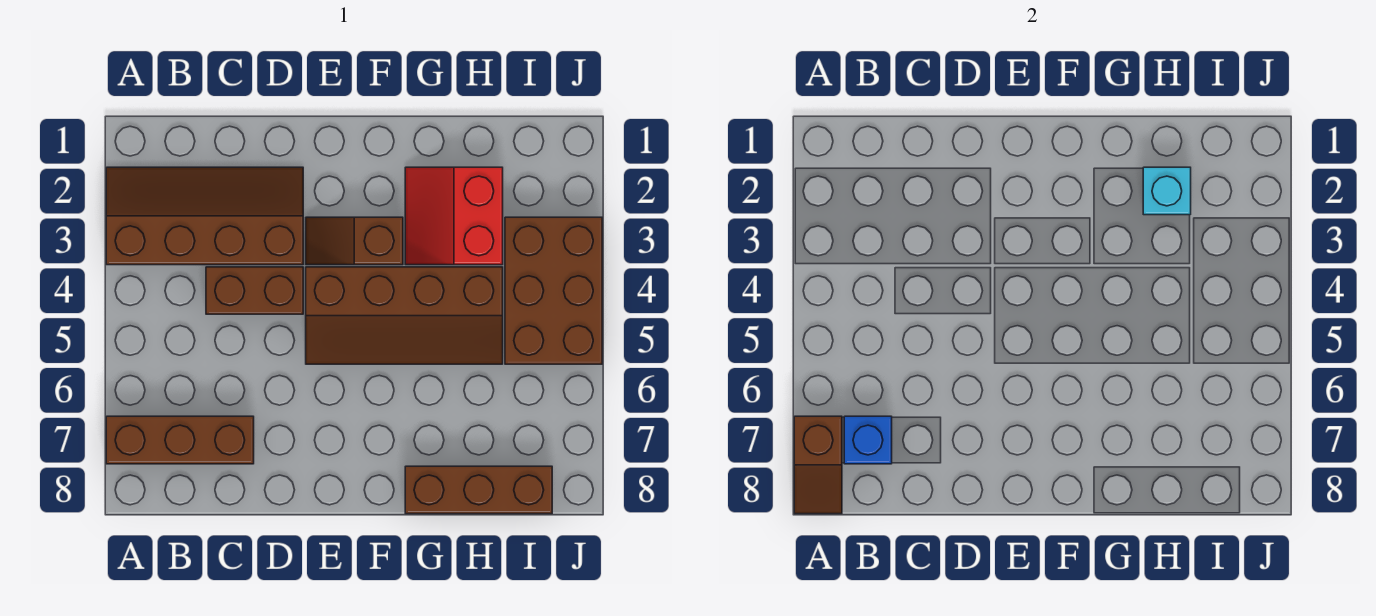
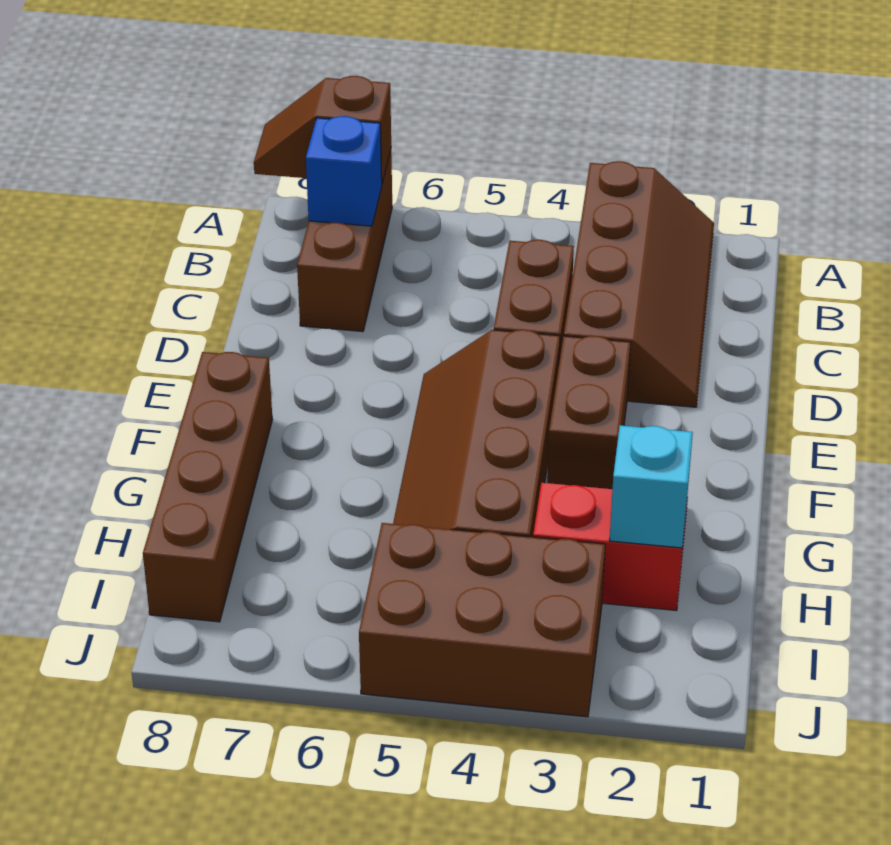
brown slope E3:F3 level 1 top F -> brown brick E3:F3 level 1
brown brick G8:I8 level 1 -> brown brick F8:I8 level 1

